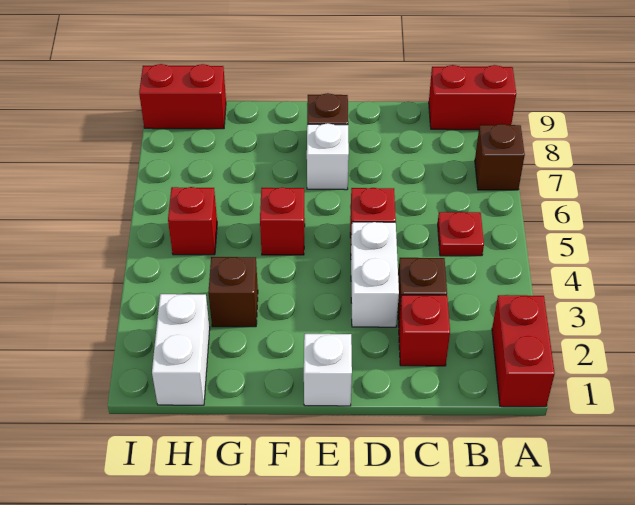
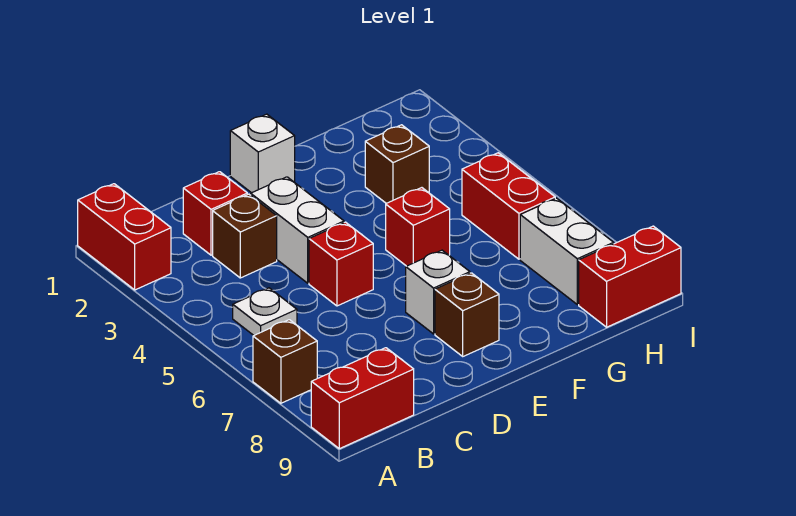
red plate B5 level 1 -> white plate B5 level 1
white brick H1:H2 level 1 -> white brick H7:H8 level 1
red brick H5 level 1 -> red brick H5:H6 level 1

